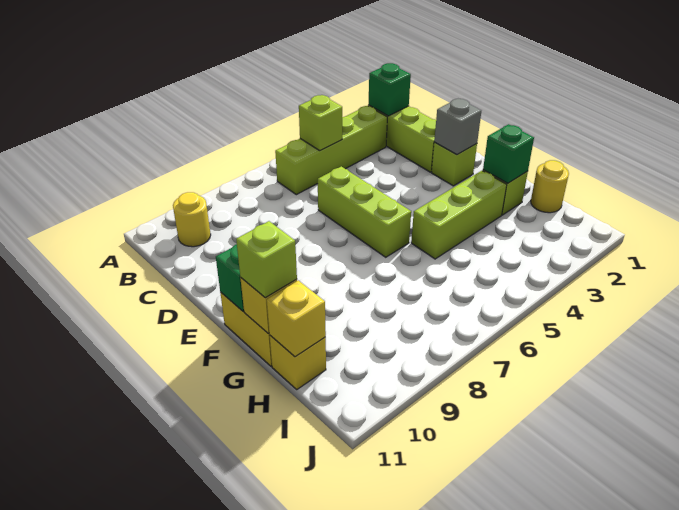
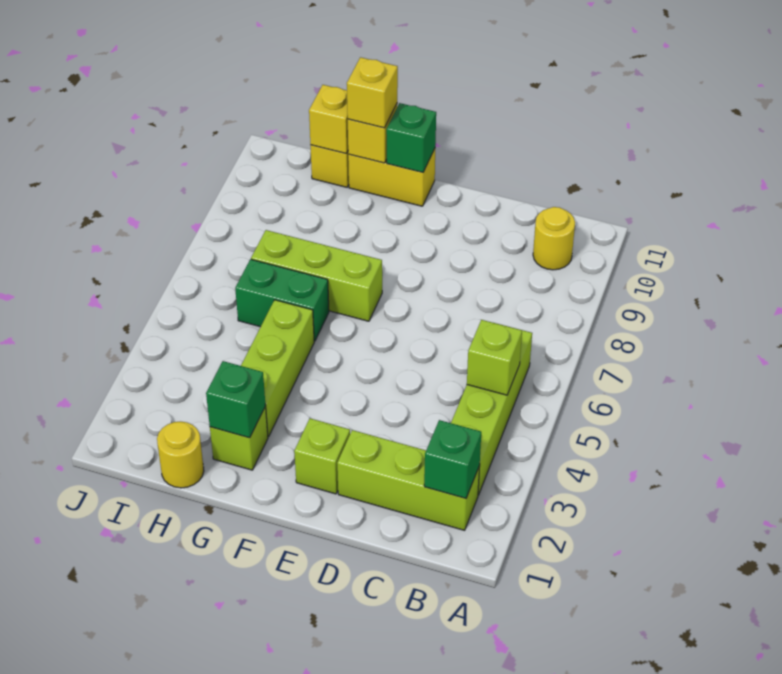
lime brick D6:F6 level 1 -> lime brick F7:H7 level 1
grey brick E2 level 2 -> none
none -> green brick G6:H6 level 1
lime brick G11 level 3 -> yellow brick G11 level 3

